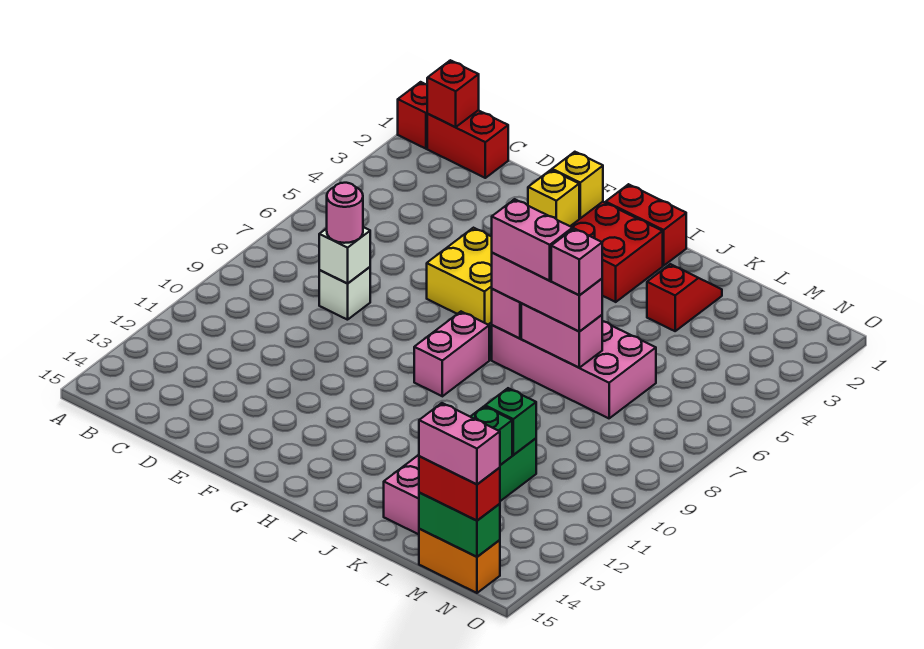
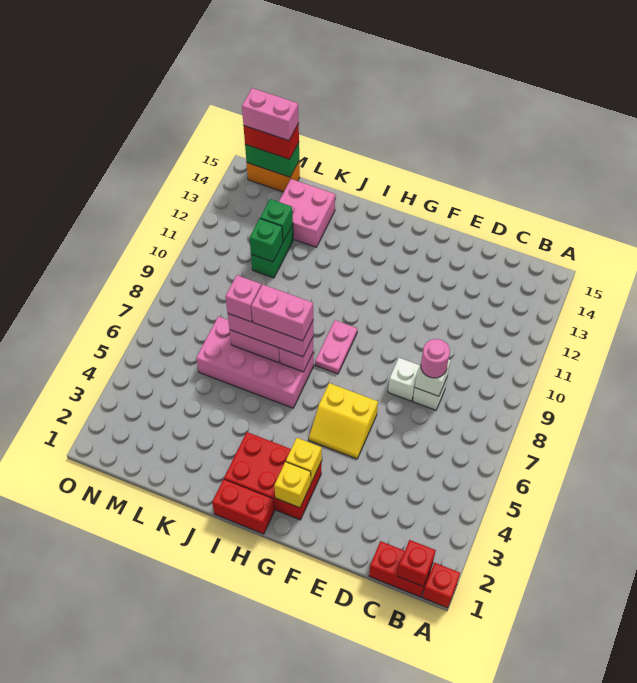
none -> white brick E8 level 1
yellow brick F5:G6 level 1 -> yellow slope F5:G6 level 1 top 6
pink brick H8:H9 level 1 -> pink plate H8:H9 level 1
red slope K2:K3 level 1 top 3 -> none

